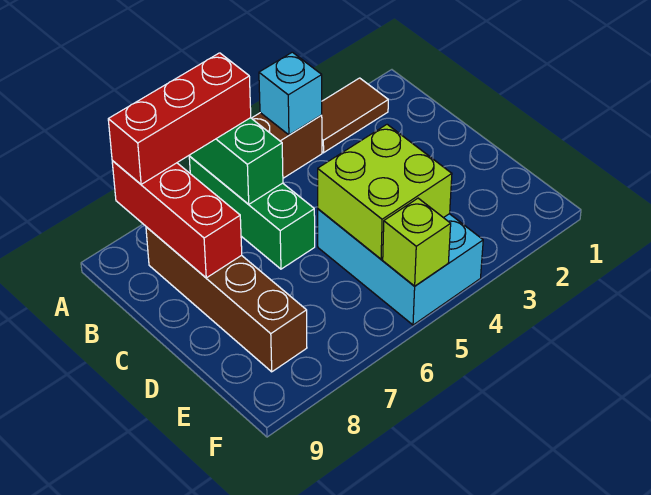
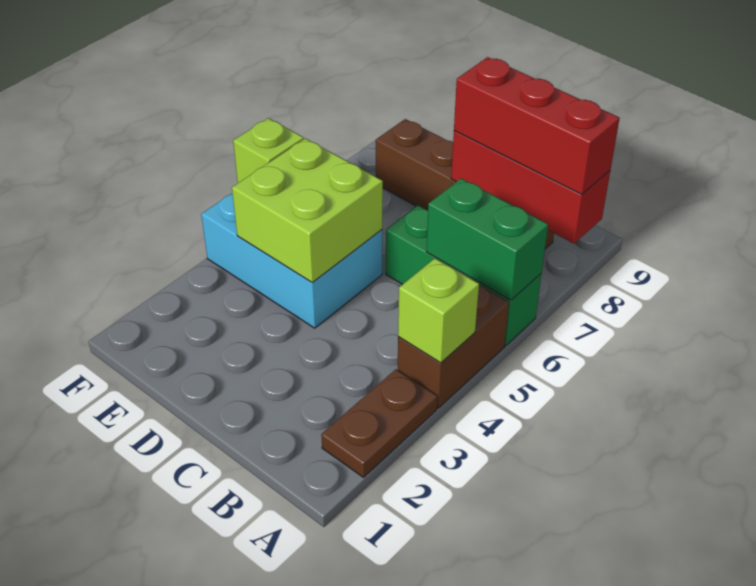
brown tile A2:A3 level 1 -> brown plate A2:A3 level 1
cyan brick A4 level 2 -> lime brick A4 level 2
red brick A6:A8 level 3 -> red brick A8:C8 level 3

